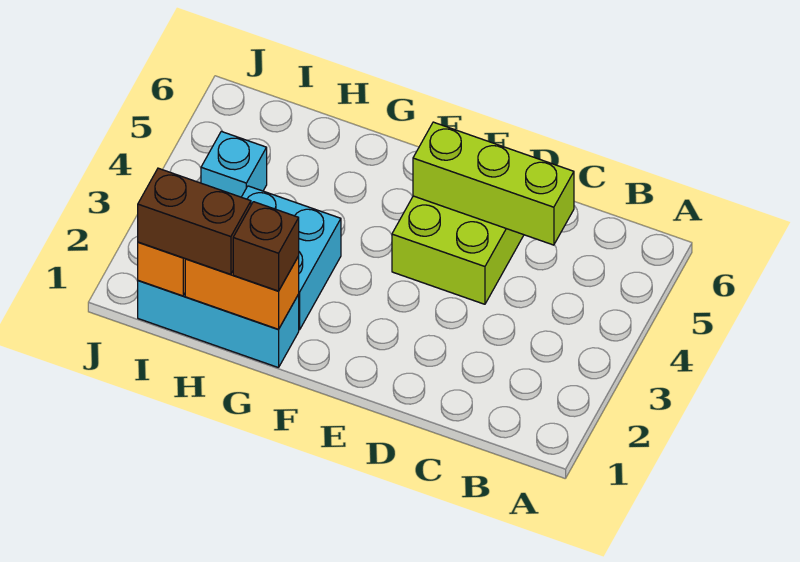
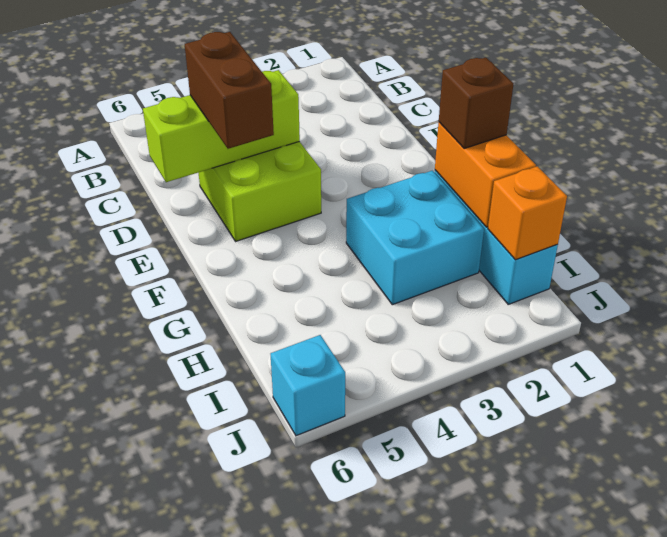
lime brick C5:E5 level 2 -> lime brick D4:D6 level 2
brown brick H1:I1 level 3 -> brown brick D5:E5 level 3
cyan brick I4 level 1 -> cyan brick J6 level 1

